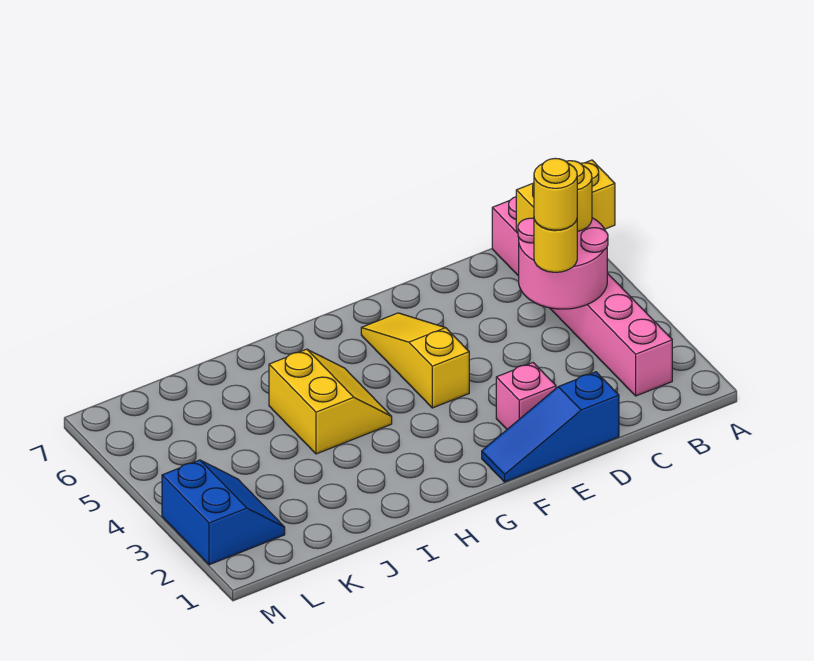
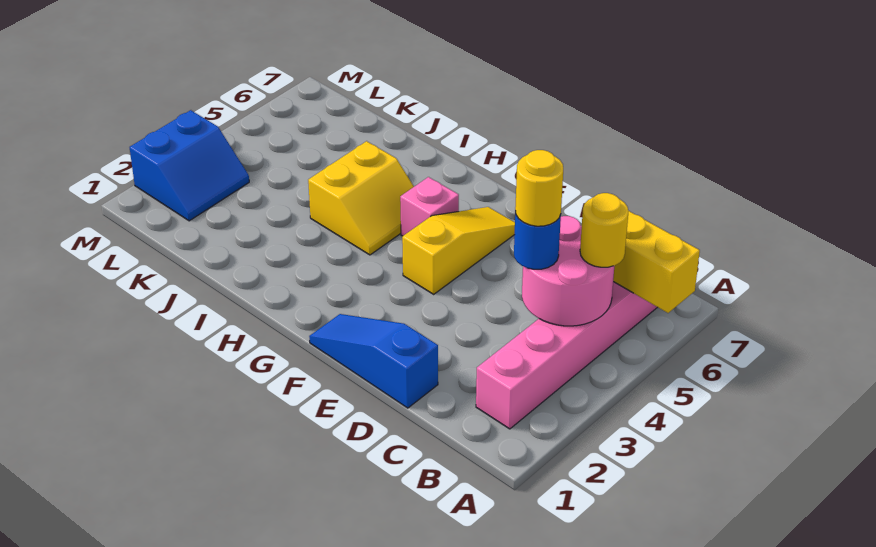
yellow round brick C4 level 3 -> blue round brick C4 level 3
pink brick E2 level 1 -> pink brick G5 level 1

